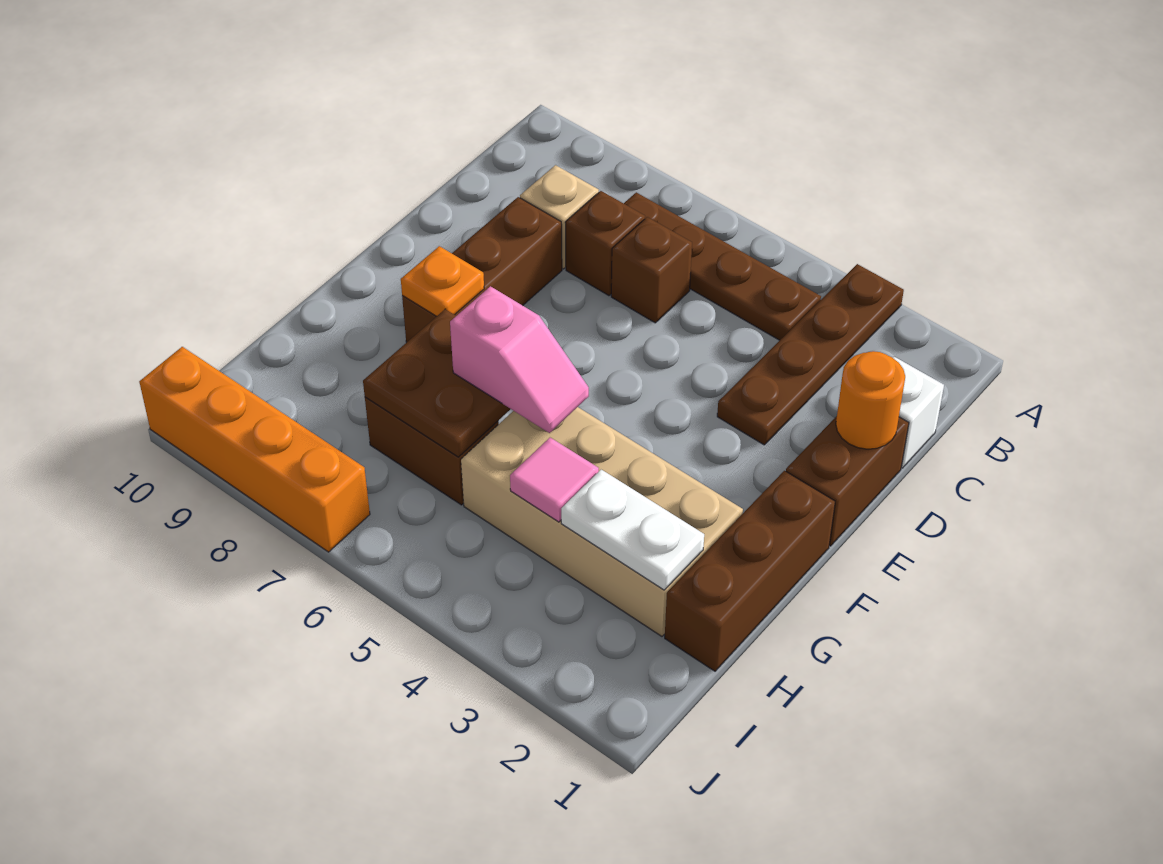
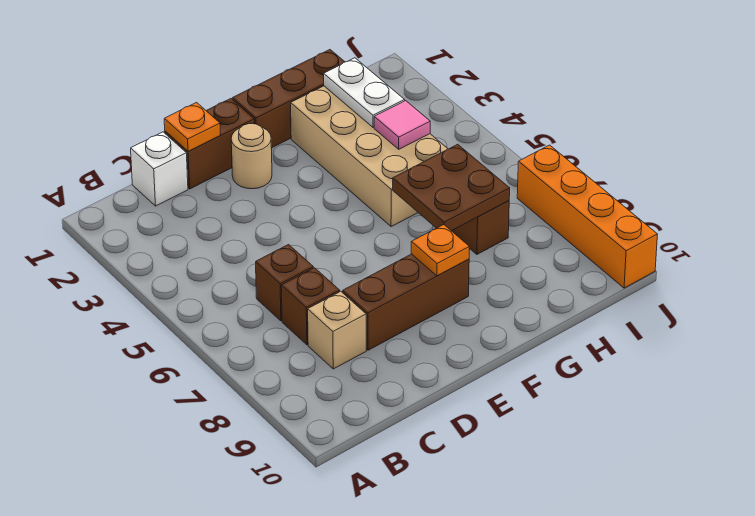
brown plate A3:D3 level 1 -> none
brown plate B4:B7 level 1 -> none
orange round brick D1 level 2 -> orange plate D1 level 2
none -> tan round brick E2 level 1
pink slope G5:G6 level 3 top 6 -> none

